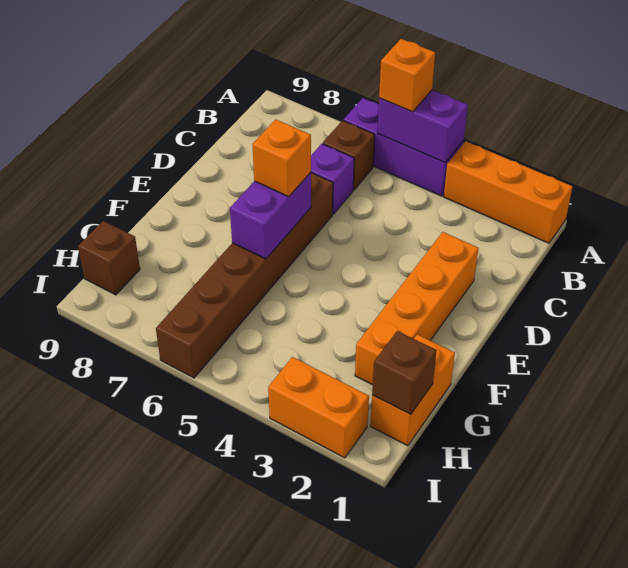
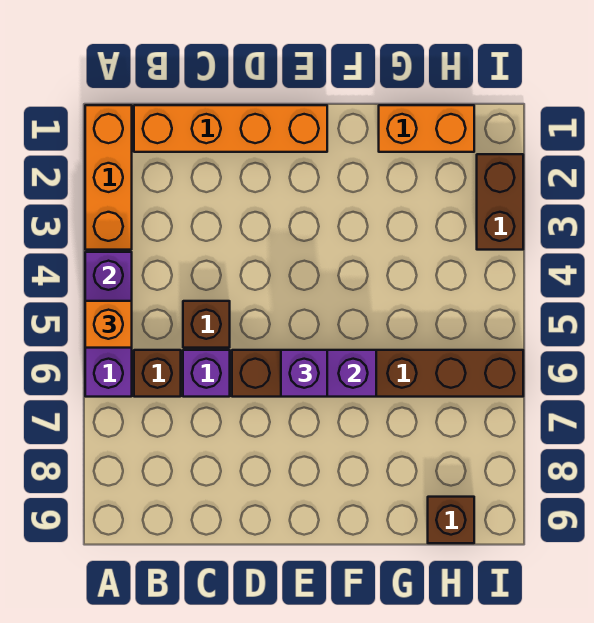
orange brick D2:G2 level 1 -> orange brick B1:E1 level 1
orange brick E6 level 3 -> purple brick E6 level 3
brown brick H1 level 2 -> brown brick C5 level 1
orange brick I2:I3 level 1 -> brown brick I2:I3 level 1

